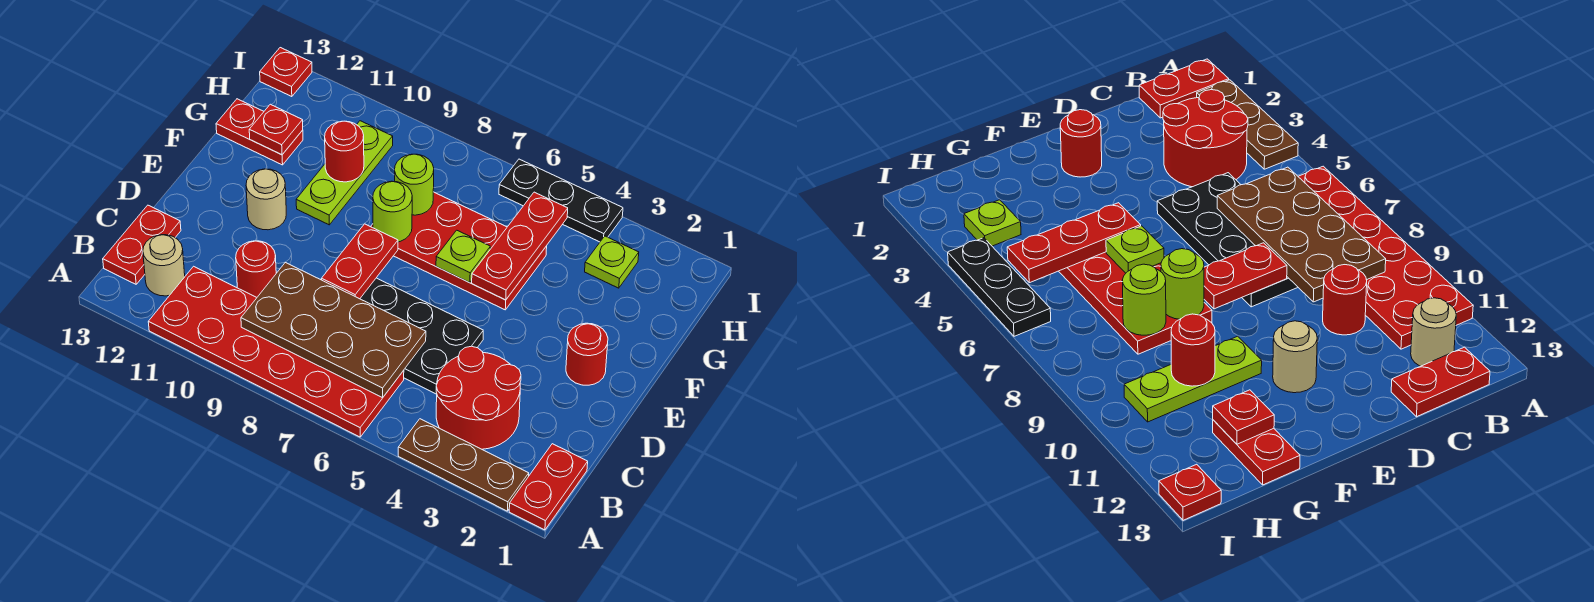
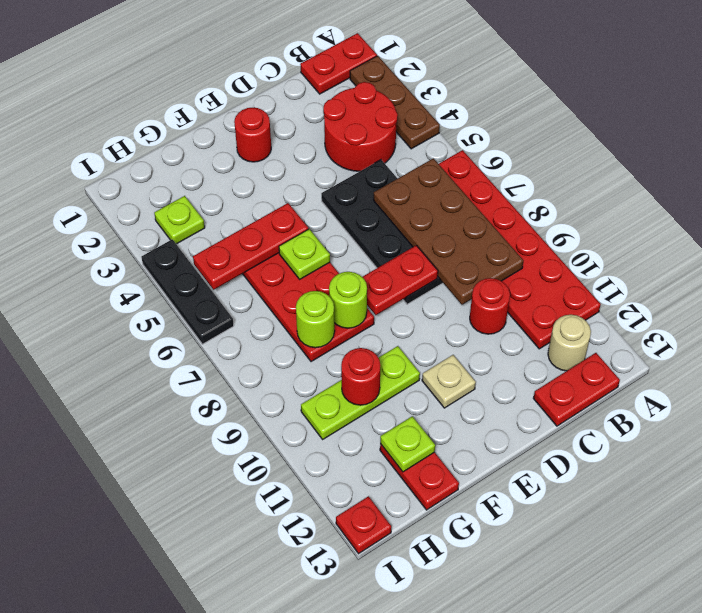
tan round brick E11 level 1 -> tan plate E11 level 1
red plate G12 level 2 -> lime plate G12 level 2

